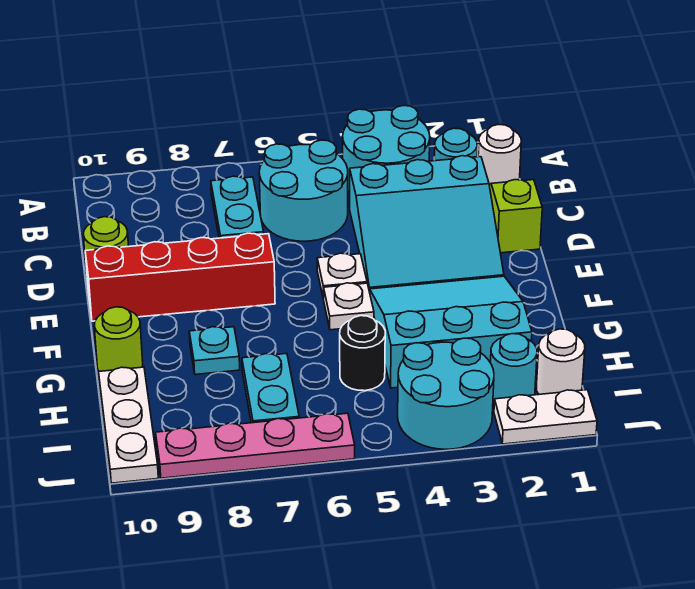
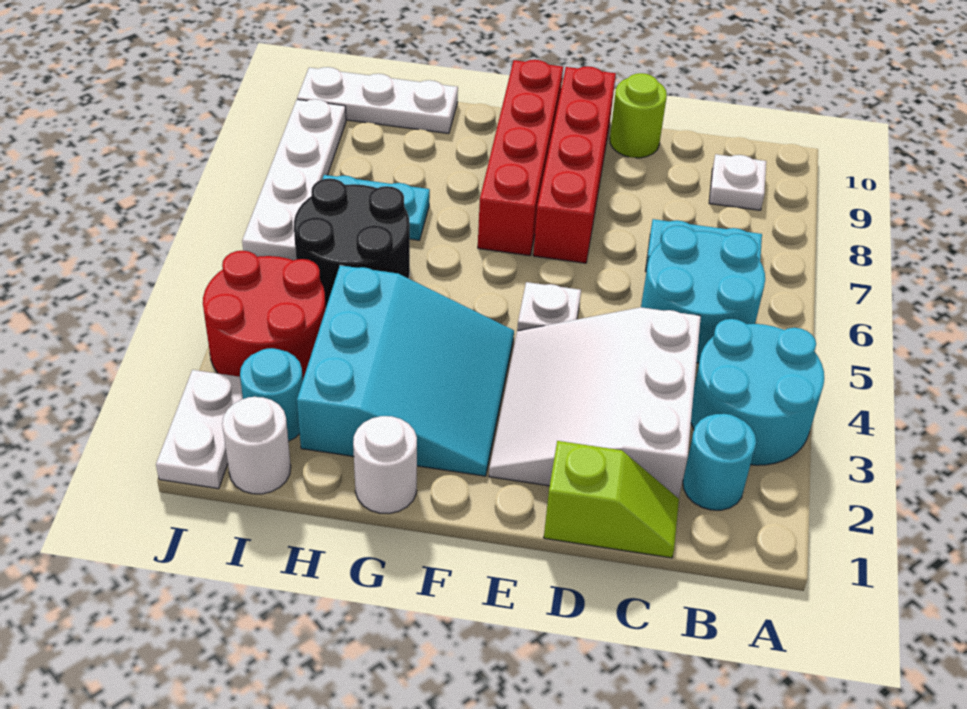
white round brick B1 level 1 -> white round brick G1 level 1
cyan slope C2:E4 level 1 top C -> white slope C2:E4 level 1 top C
white plate F5 level 1 -> white plate B9 level 1
none -> red brick F7:F10 level 1
cyan plate G8 level 1 -> none
lime round brick G10 level 1 -> none
black round brick H5 level 1 -> black round brick H5:I6 level 1
cyan round brick I3:J4 level 1 -> red round brick I3:J4 level 1
pink plate J6:J9 level 1 -> white plate J6:J9 level 1

